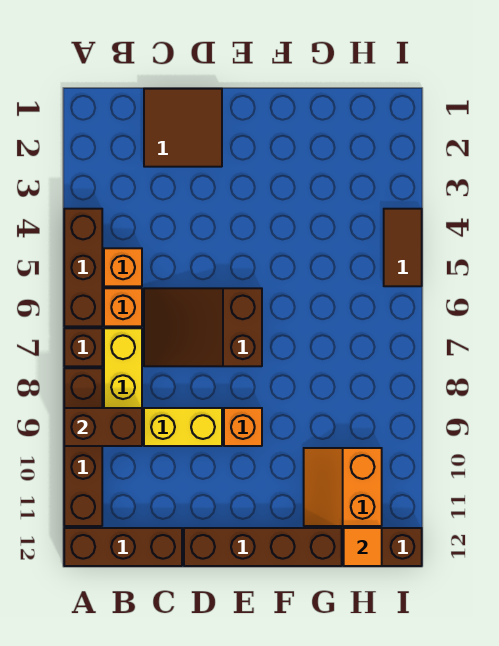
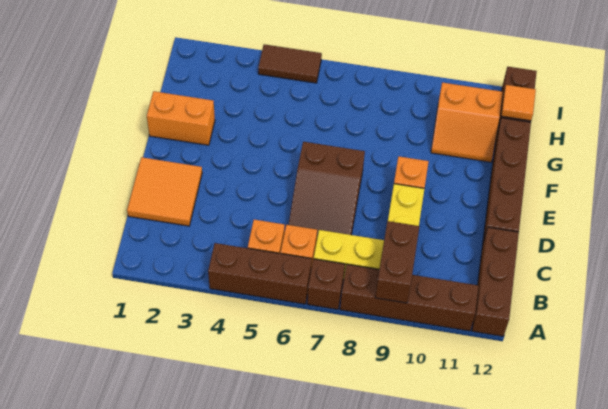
brown tile C1:D2 level 1 -> orange tile C1:D2 level 1
none -> orange brick F1:F2 level 1

